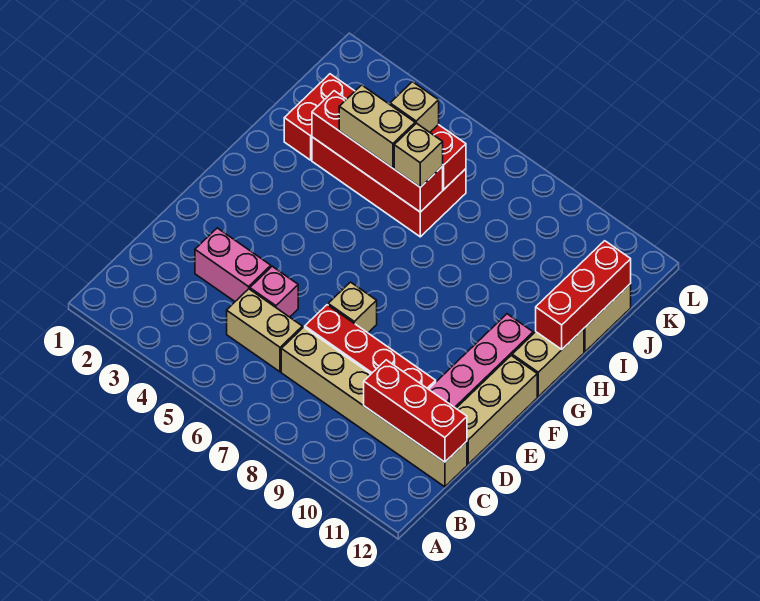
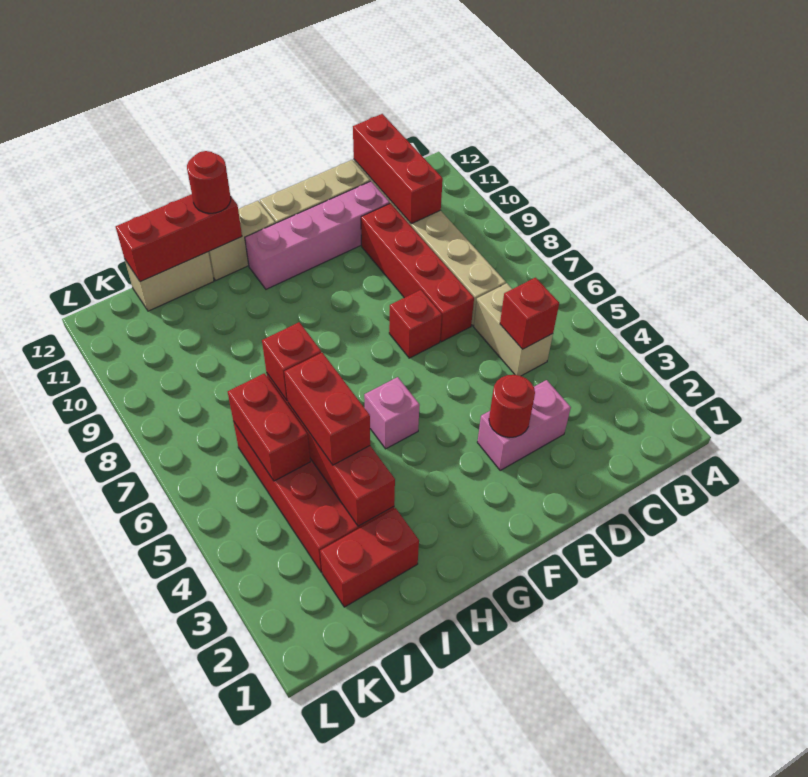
none -> red brick C5 level 2
pink brick D3:D4 level 1 -> pink brick D3:E3 level 1
pink brick D5 level 1 -> pink brick G5 level 1
none -> red round brick E3 level 2
tan brick E7 level 1 -> red brick E7 level 1
none -> red round brick H12 level 3
tan brick I4:I5 level 3 -> red brick I4:I5 level 3
tan brick I6 level 3 -> red brick I6 level 3
tan brick J5 level 3 -> none

